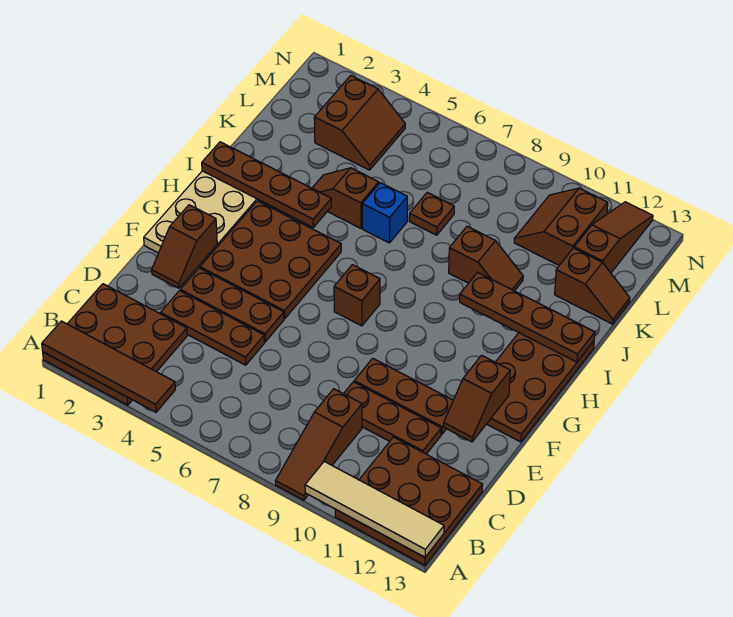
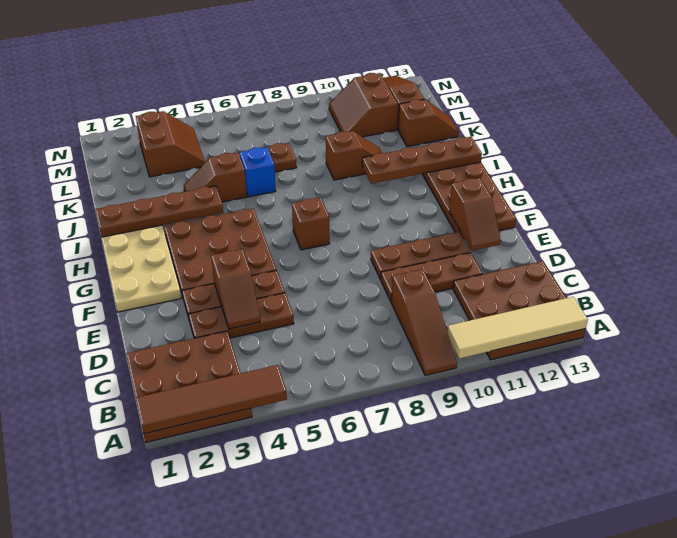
brown slope E2:F2 level 2 top F -> brown slope D4:E4 level 2 top E

